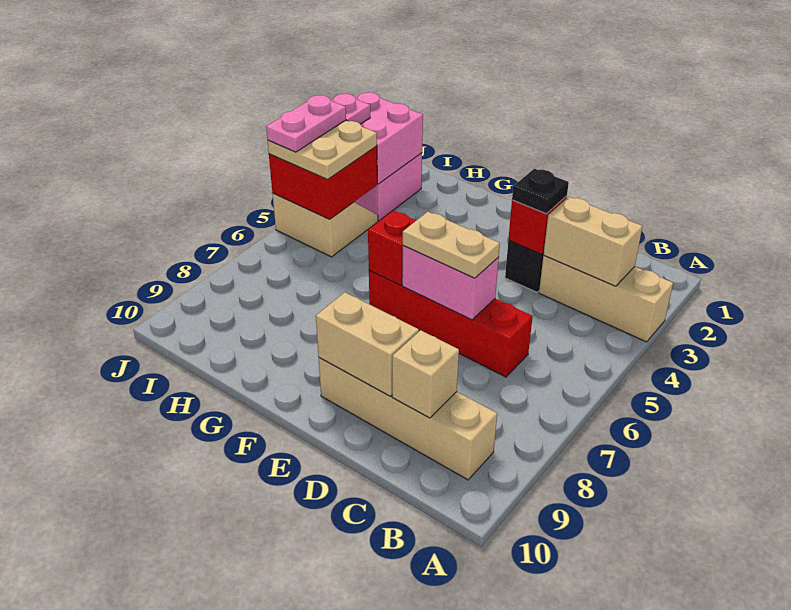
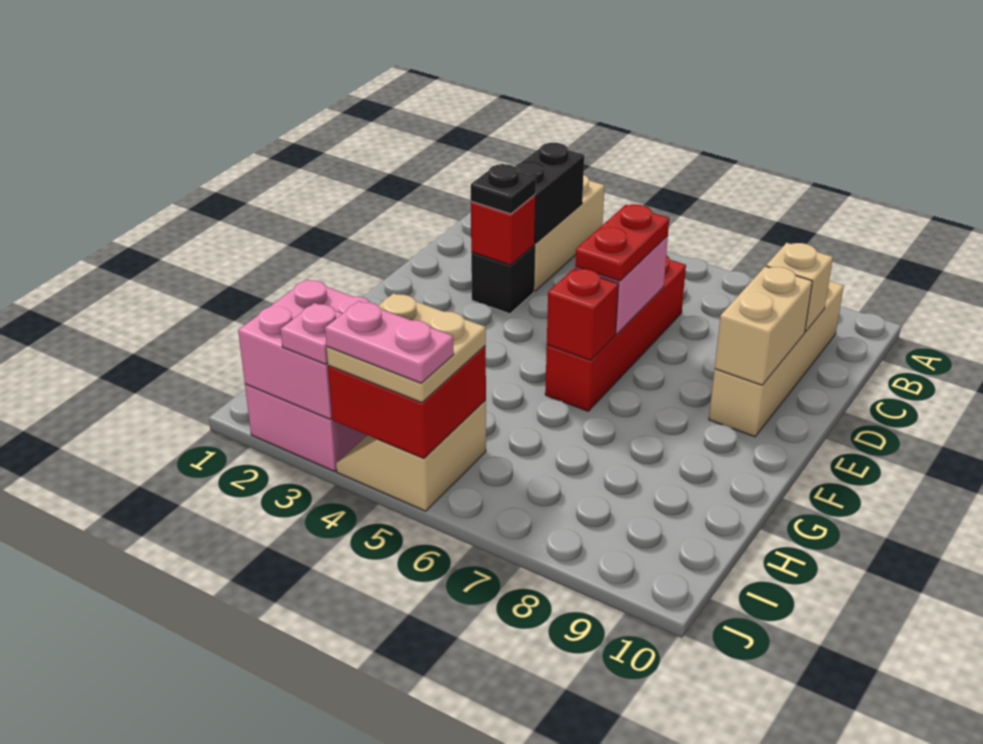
tan brick B3:C3 level 2 -> black brick B3:C3 level 2
tan plate D6:E6 level 3 -> red plate D6:E6 level 3

